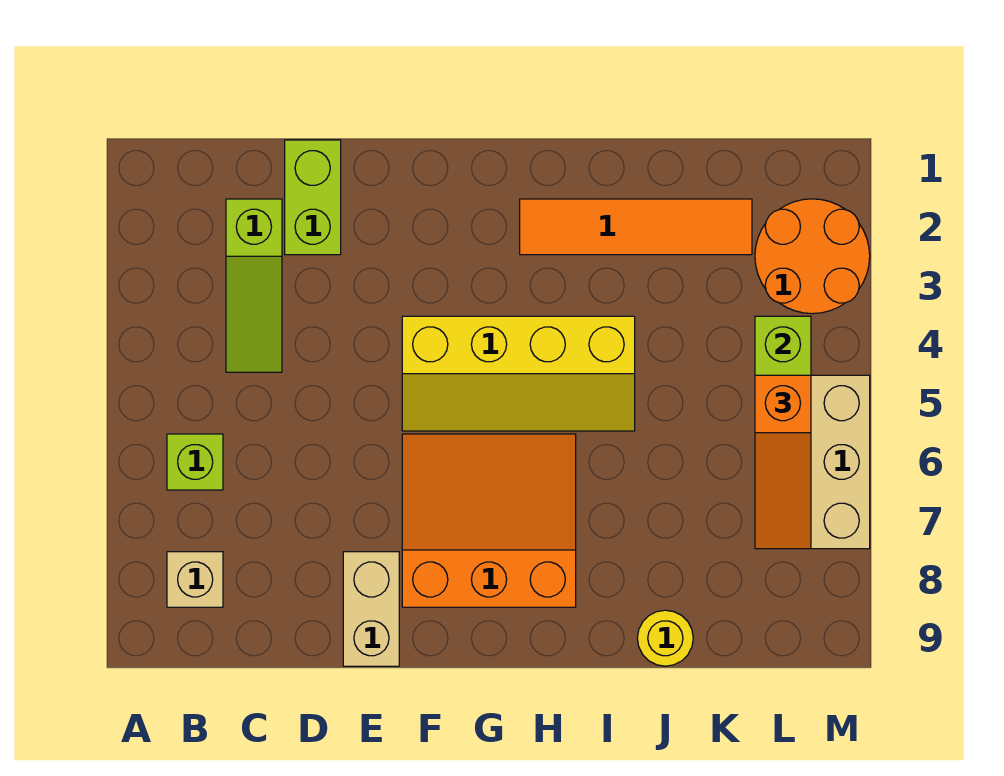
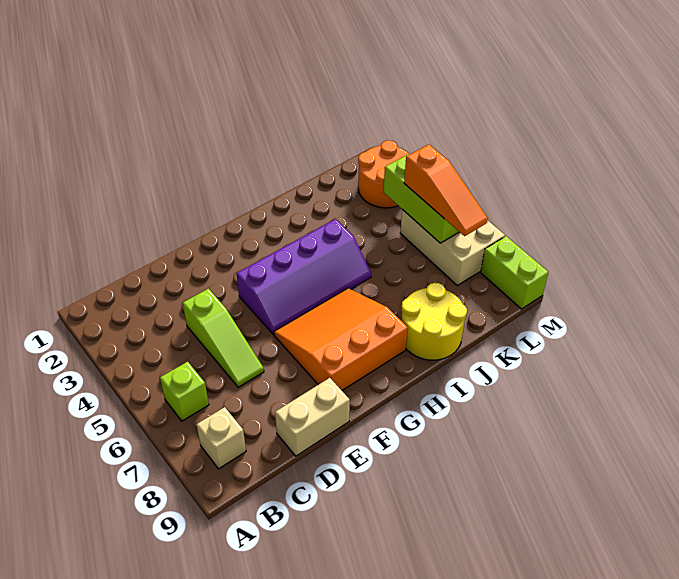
lime slope C2:C4 level 1 top 2 -> lime slope D4:D6 level 1 top 4
lime brick D1:D2 level 1 -> lime brick M8:M9 level 1
tan brick E8:E9 level 1 -> tan brick D9:E9 level 1
yellow slope F4:I5 level 1 top 4 -> purple slope F4:I5 level 1 top 4
orange tile H2:K2 level 1 -> none
yellow round brick J9 level 1 -> yellow round brick I8:J9 level 1

